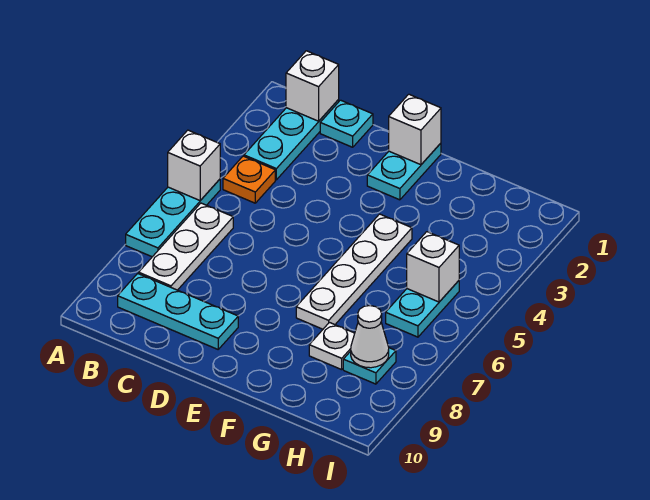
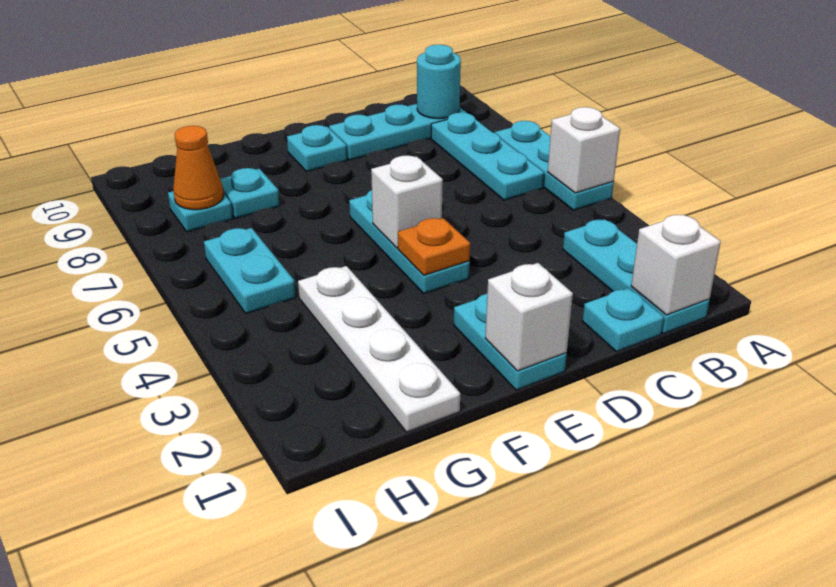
orange plate B4 level 1 -> orange plate E4 level 2
white plate B6:B8 level 1 -> cyan plate B6:B8 level 1
none -> cyan round brick B9 level 2
none -> cyan plate E4:E6 level 1
none -> cyan plate E9 level 1
white plate F4:F7 level 1 -> white plate G1:G4 level 1
white plate G8 level 1 -> cyan plate G8 level 1
white brick H5 level 2 -> white brick E5 level 2
white cone H8 level 2 -> orange cone H8 level 2

